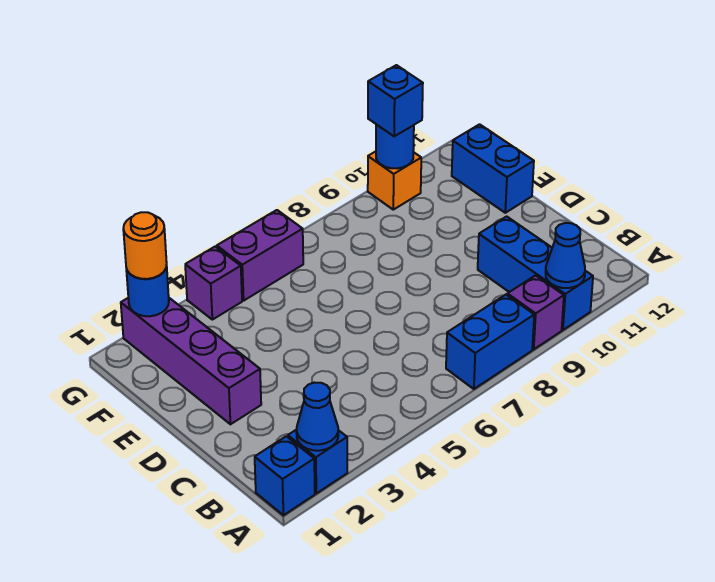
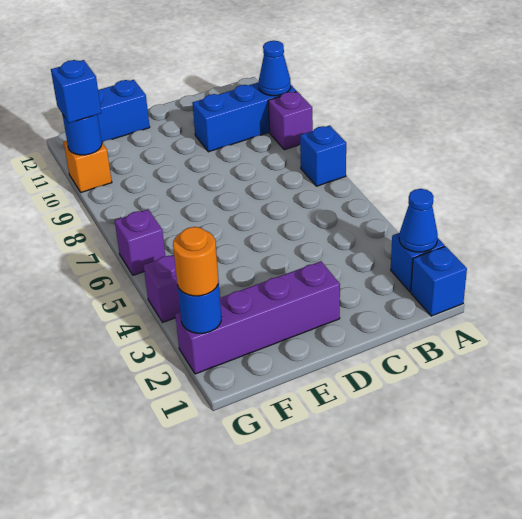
blue brick A7:A8 level 1 -> blue brick A7 level 1
purple brick G5:G6 level 1 -> purple brick G6 level 1

